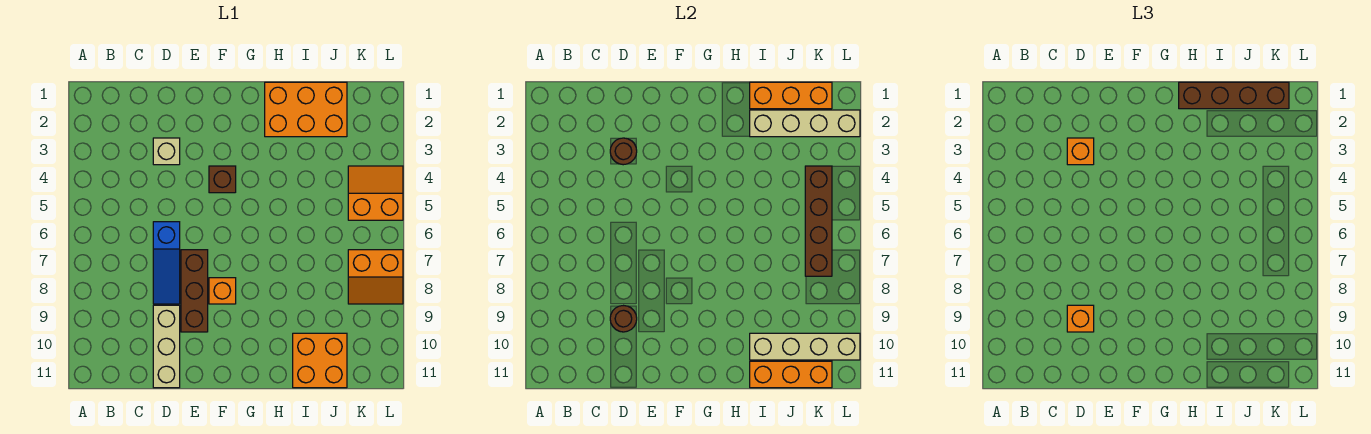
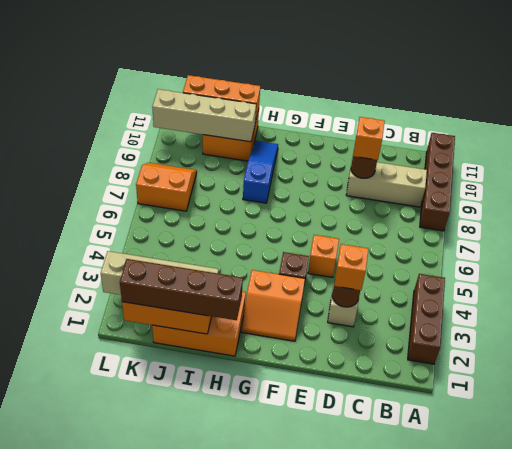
blue slope D6:D8 level 1 top 6 -> blue slope H8:H10 level 1 top 8
tan brick D9:D11 level 1 -> tan brick B9:D9 level 1
brown brick E7:E9 level 1 -> brown brick A2:A4 level 1
orange brick F8 level 1 -> orange brick E5 level 1
orange slope K4:L5 level 1 top 5 -> orange slope F2:G3 level 1 top 3
brown brick K4:K7 level 2 -> brown brick A8:A11 level 1

